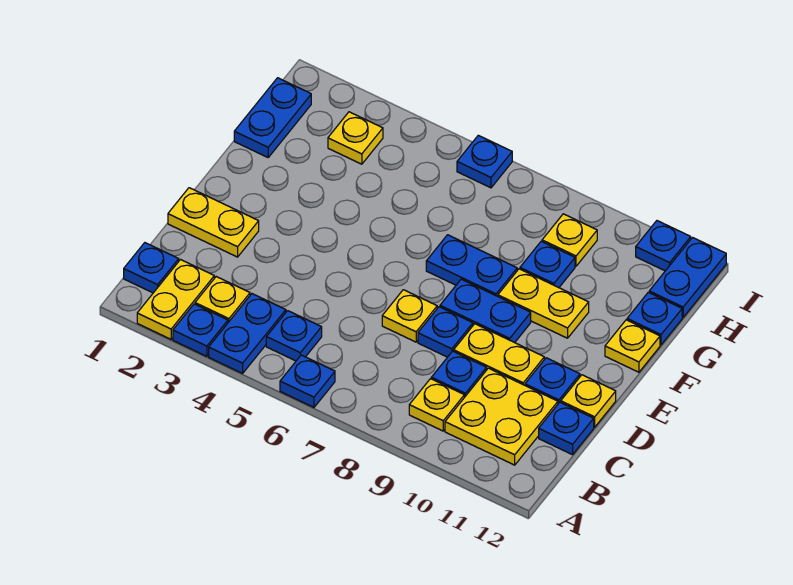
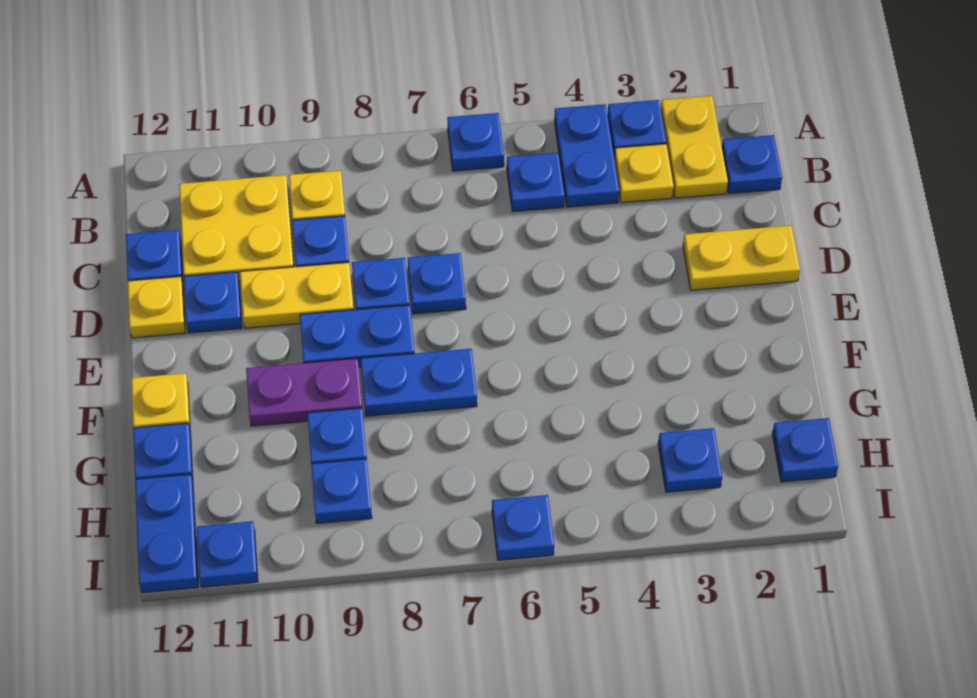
yellow plate D7 level 1 -> blue plate D7 level 1
yellow plate F9:F10 level 1 -> purple plate F9:F10 level 1
blue plate G1:H1 level 1 -> blue plate H1 level 1
yellow plate H3 level 1 -> blue plate H3 level 1
yellow plate H9 level 1 -> blue plate H9 level 1

